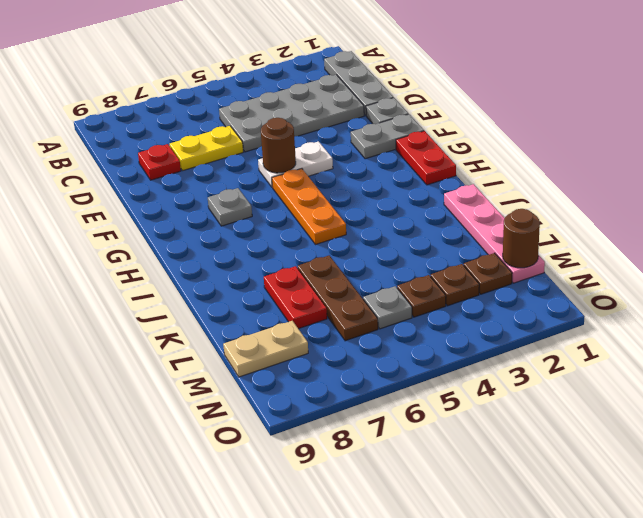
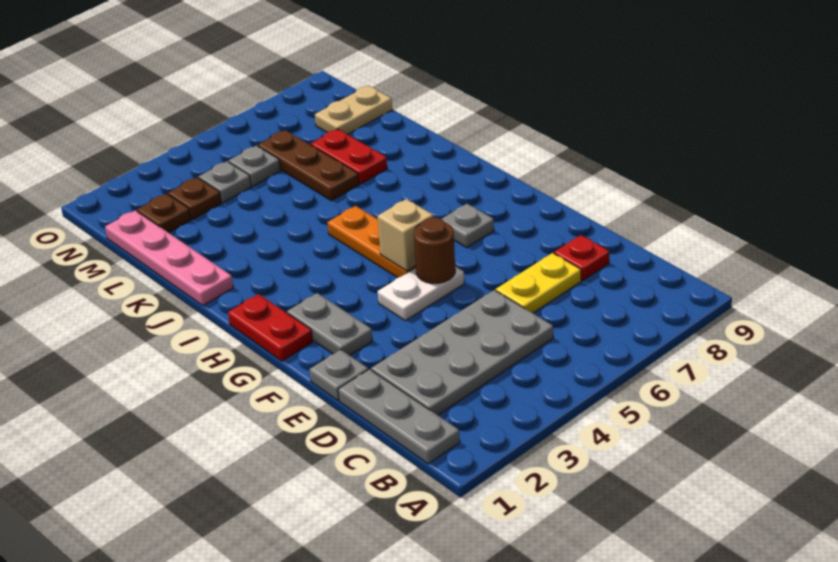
grey plate F1:F2 level 1 -> grey plate F2:G2 level 1
none -> tan brick G5 level 2
brown round brick M1 level 2 -> none
brown plate M4 level 1 -> grey plate M4 level 1

